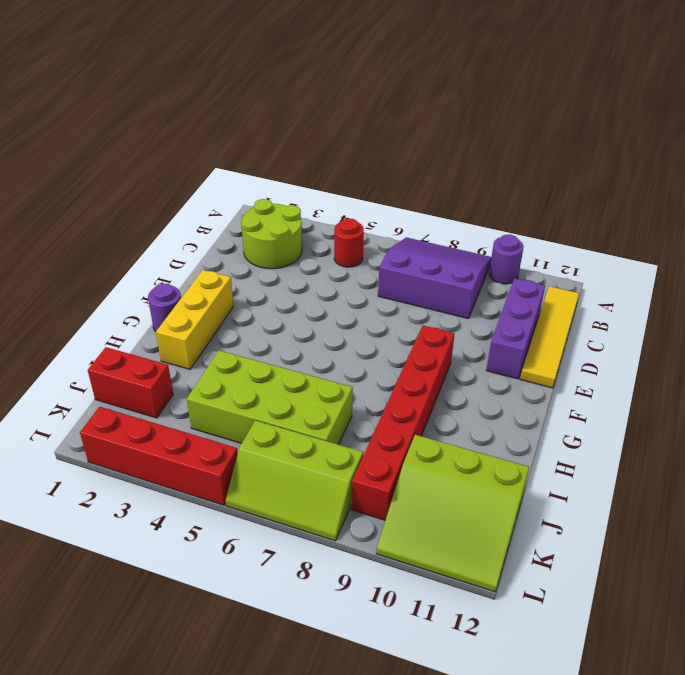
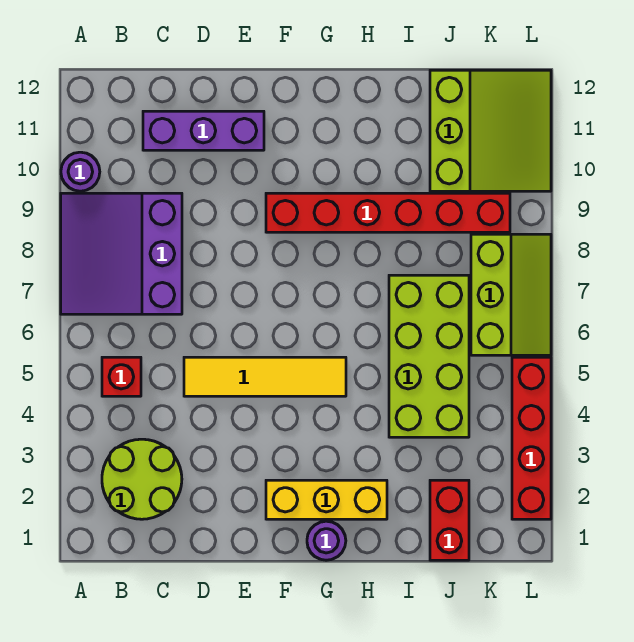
red round brick B5 level 1 -> red brick B5 level 1
yellow tile B12:E12 level 1 -> yellow tile D5:G5 level 1

